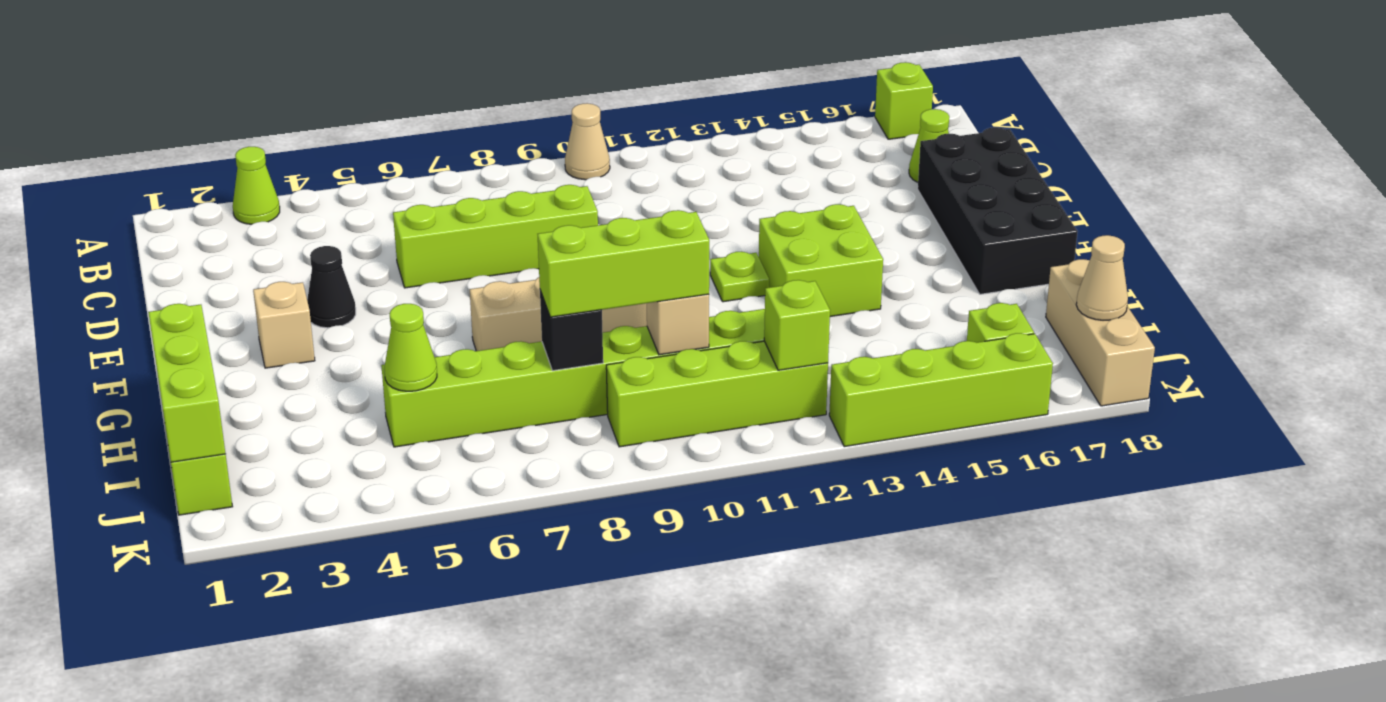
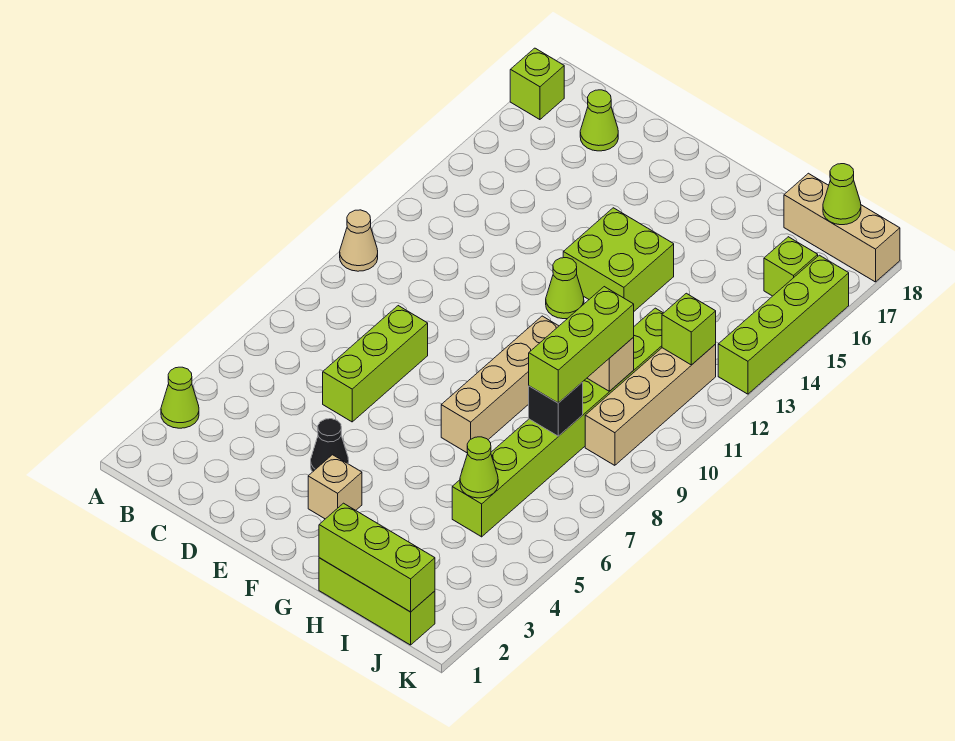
lime brick D6:D9 level 1 -> lime brick D6:D8 level 1
black brick D17:G18 level 1 -> none
lime plate F12 level 1 -> lime cone F12 level 1
lime brick J9:J12 level 1 -> tan brick J9:J12 level 1
tan cone J18 level 2 -> lime cone J18 level 2

